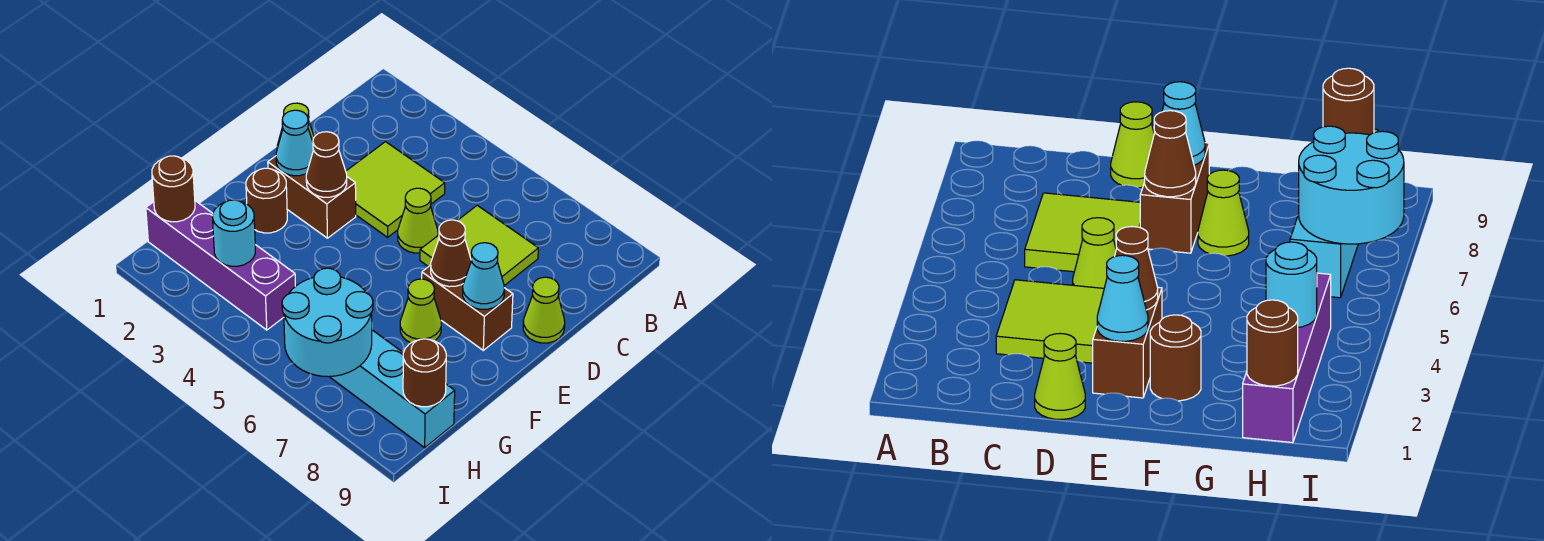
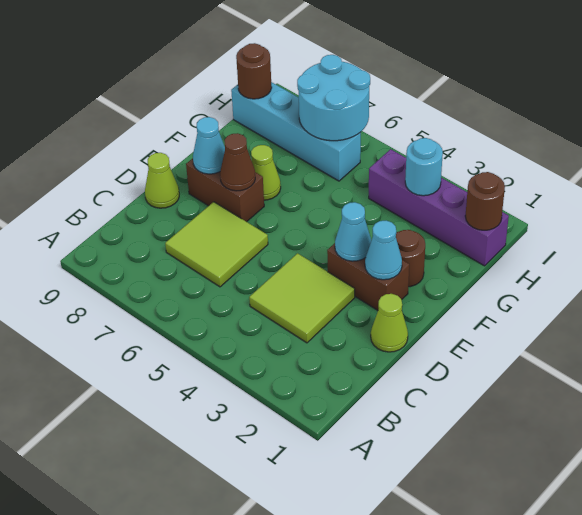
lime cone D5 level 1 -> none
brown cone E3 level 2 -> cyan cone E3 level 2

